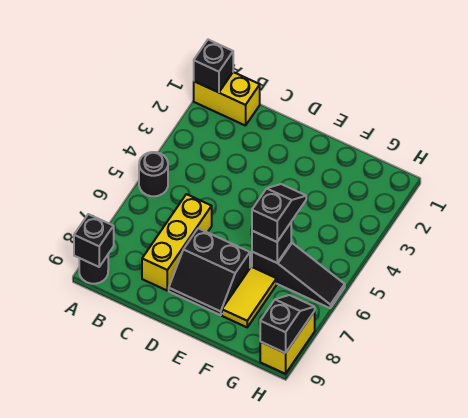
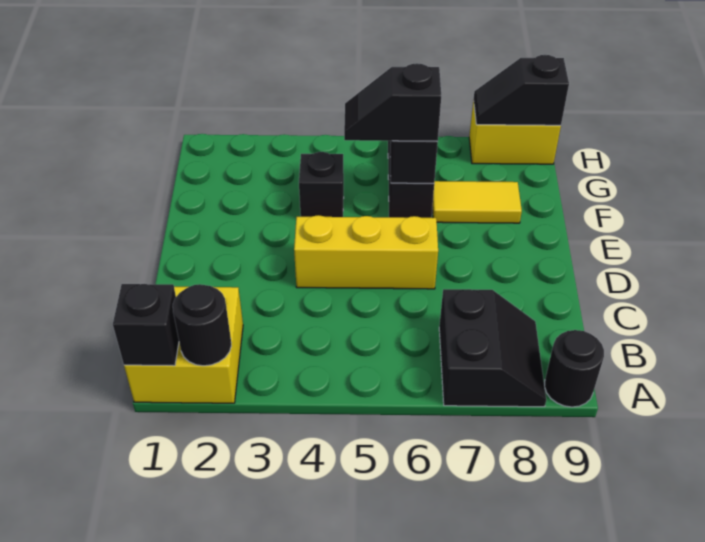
yellow brick A1:B1 level 1 -> yellow brick A1:B2 level 1
black round brick A5 level 1 -> black round brick A2 level 2
black brick A9 level 2 -> black brick F4 level 1
yellow brick C6:C8 level 1 -> yellow brick D4:D6 level 1
black slope D7:E8 level 1 top 7 -> black slope A7:B8 level 1 top 7

